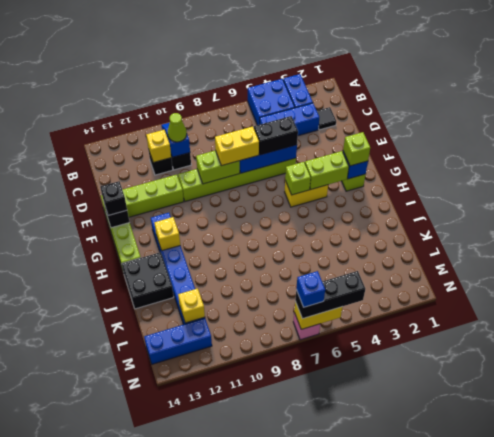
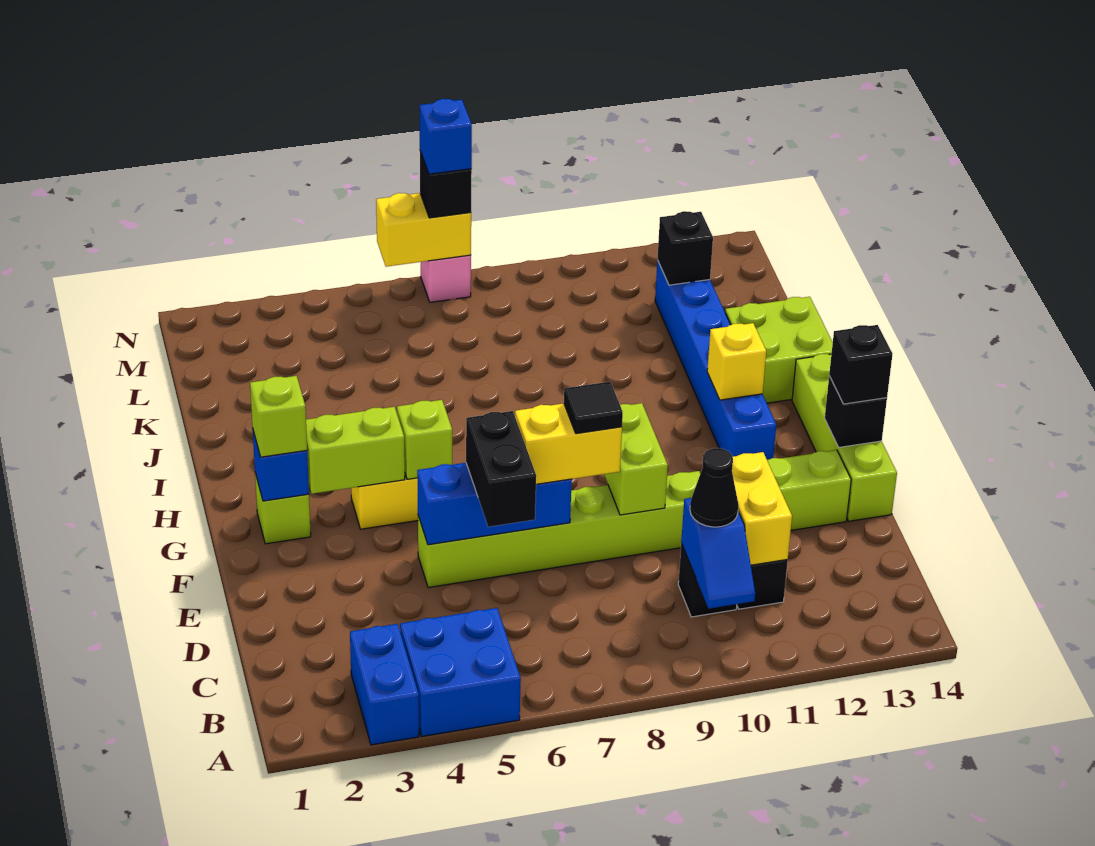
black tile C2 level 1 -> black tile E8 level 4
blue brick C3:C5 level 1 -> none
lime cone C10 level 3 -> black cone C10 level 3
yellow brick C11 level 2 -> yellow brick C11:D11 level 2
black brick E5:E6 level 3 -> black brick D6:E6 level 3
lime brick E8:E9 level 2 -> lime brick E9:F9 level 2
black brick I13:J14 level 1 -> lime brick I13:J14 level 1
yellow brick L12 level 2 -> black brick L12 level 2
blue brick M12:M14 level 1 -> none
black brick N5:N7 level 3 -> black brick N7 level 3

